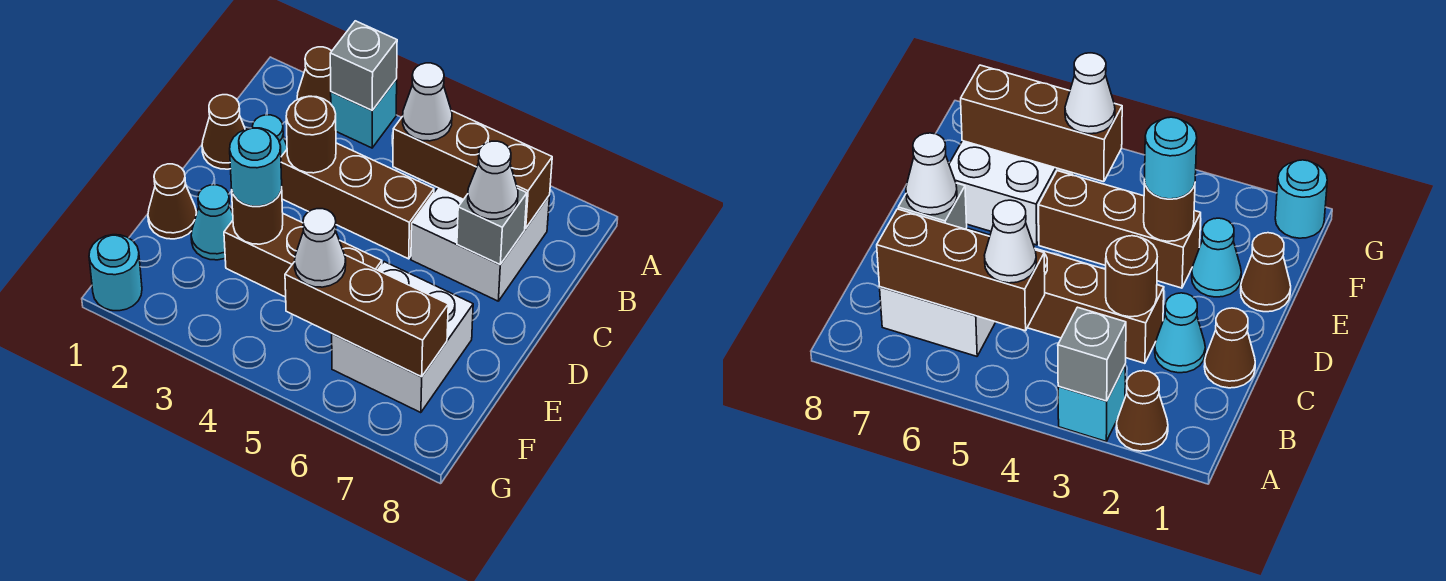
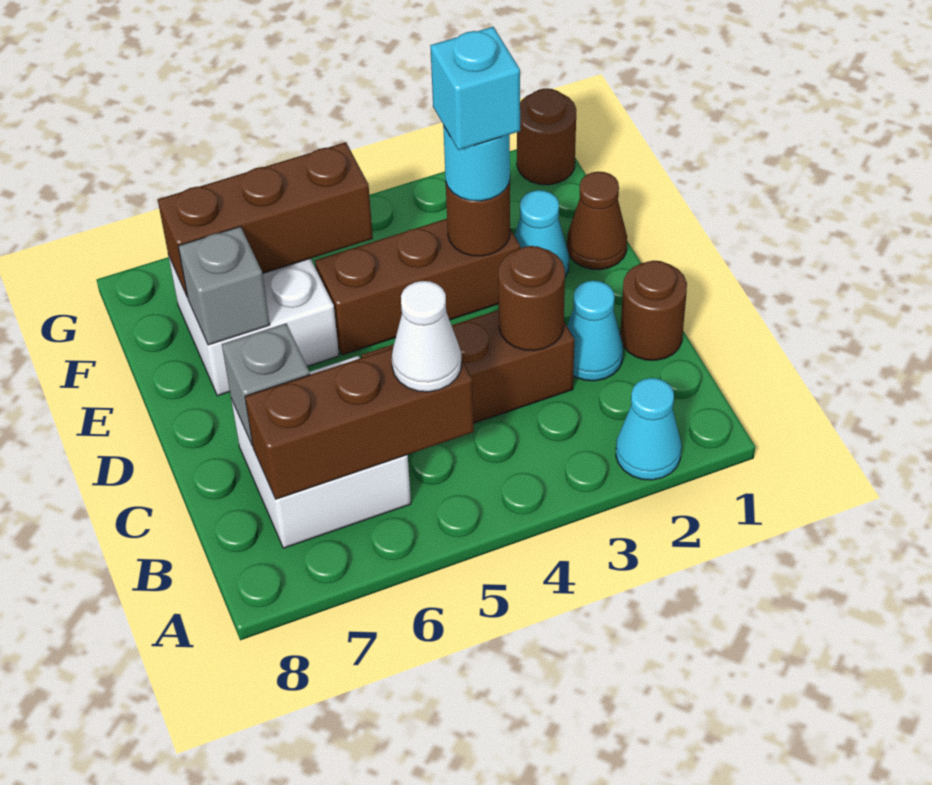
brown cone A2 level 1 -> cyan cone A2 level 1
cyan brick A3 level 1 -> cyan brick E3 level 4
grey brick A3 level 2 -> grey brick E7 level 2
brown cone C1 level 1 -> brown round brick C1 level 1
white cone C7 level 3 -> none
white cone F5 level 3 -> none
cyan round brick G1 level 1 -> brown round brick G1 level 1

